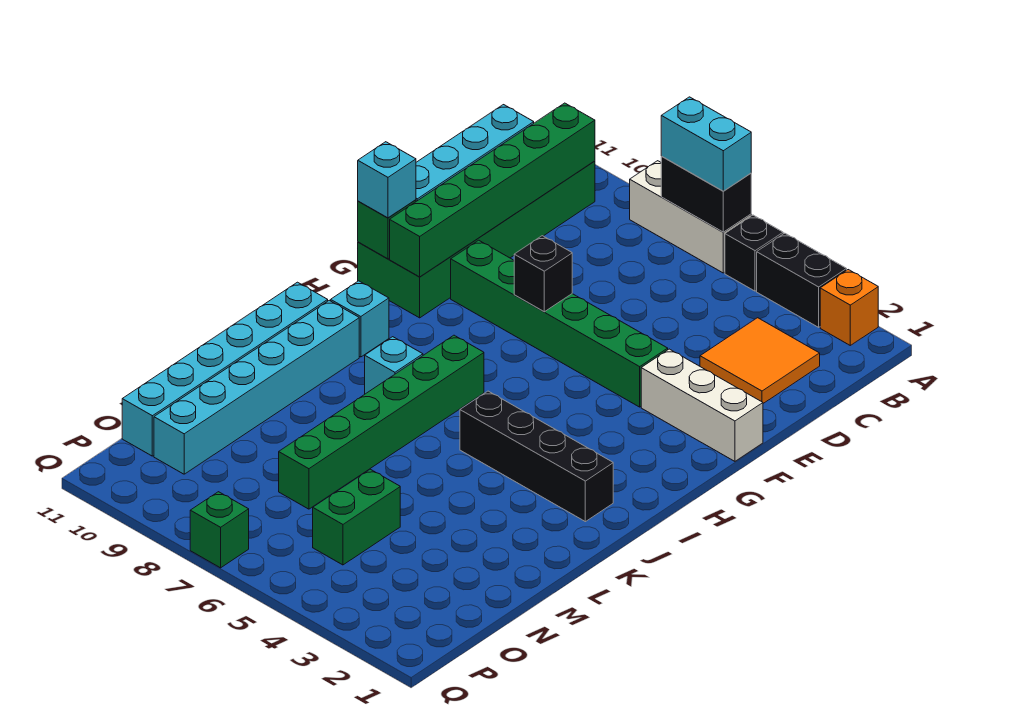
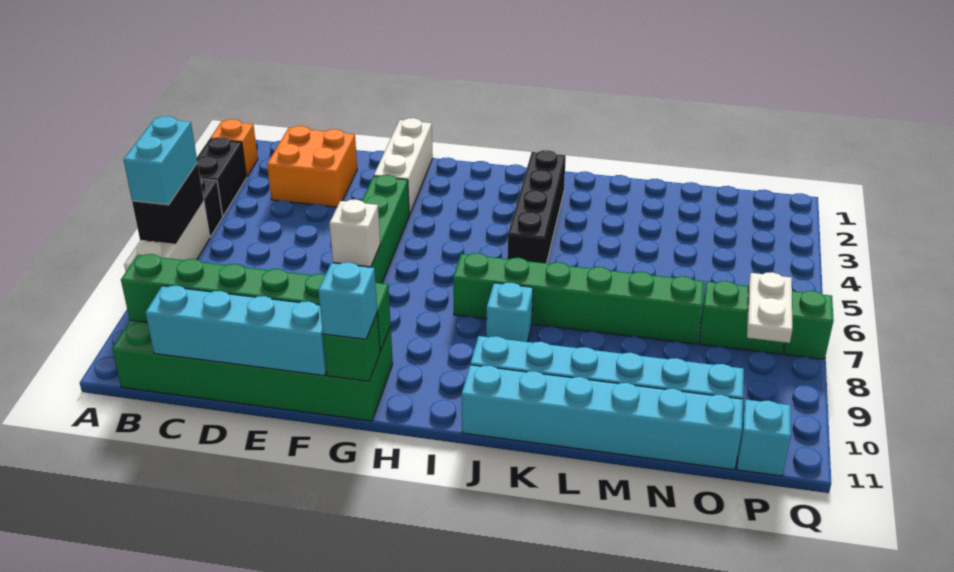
orange tile C2:D3 level 1 -> orange brick C2:D3 level 1
black brick F7 level 2 -> white brick F7 level 2
cyan brick I10 level 1 -> cyan brick P11 level 1
green brick N5:O5 level 1 -> green brick O7:P7 level 1
none -> white plate P7:P8 level 2

